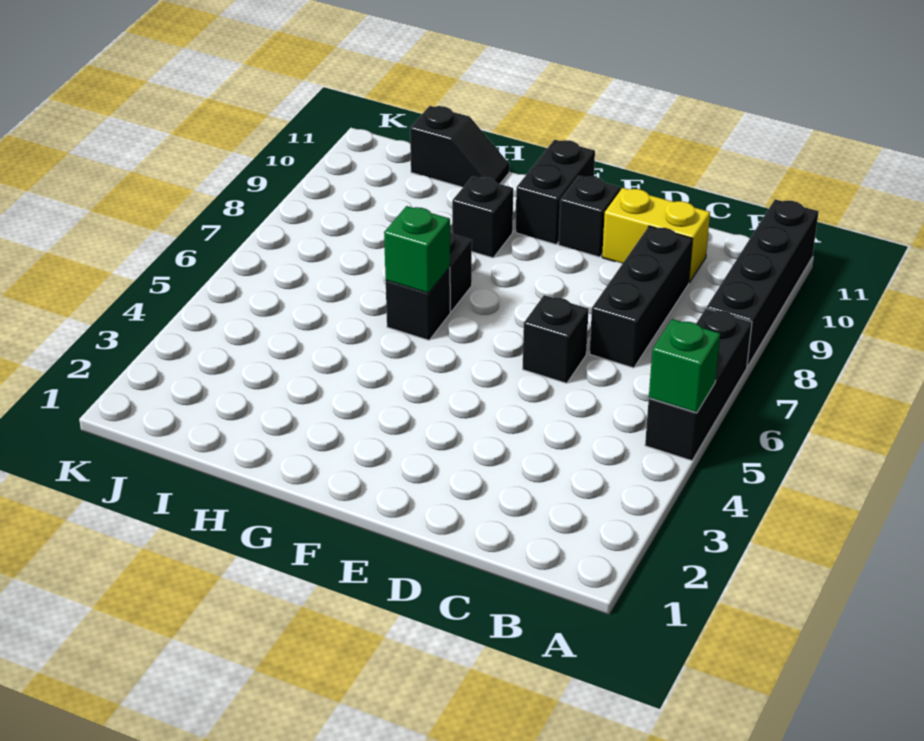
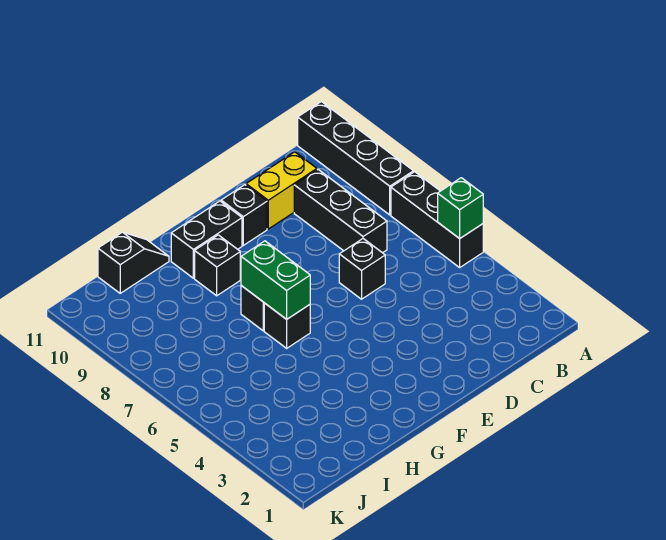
black brick F10:F11 level 1 -> black brick F10:G10 level 1
green brick G6 level 2 -> green brick G6:G7 level 2

